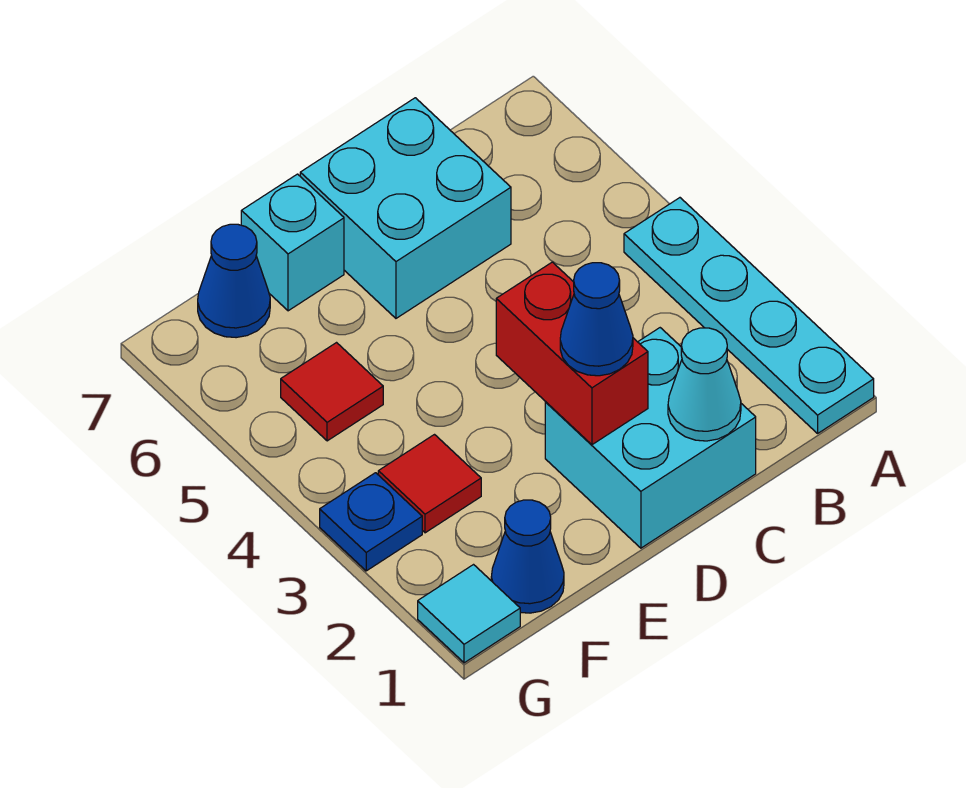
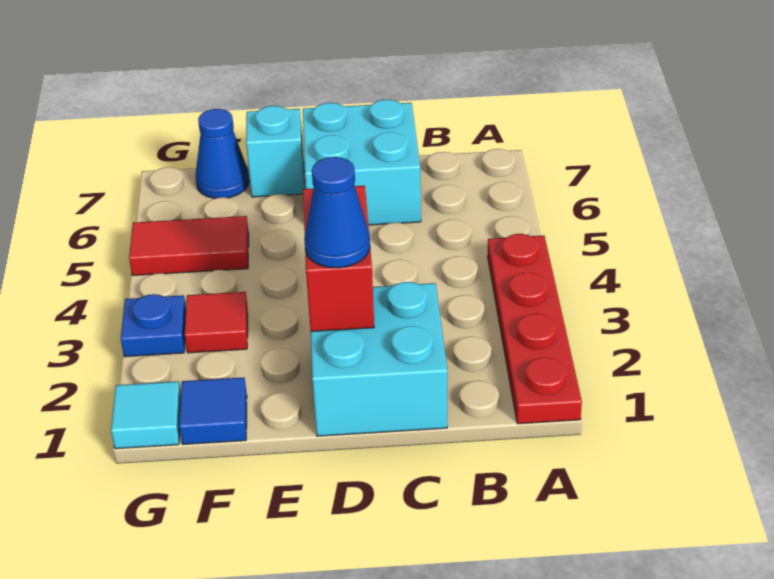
cyan plate A1:A4 level 1 -> red plate A1:A4 level 1
cyan cone C1 level 2 -> none
blue cone F1 level 1 -> blue tile F1 level 1
red tile F5 level 1 -> red tile F5:G5 level 1

